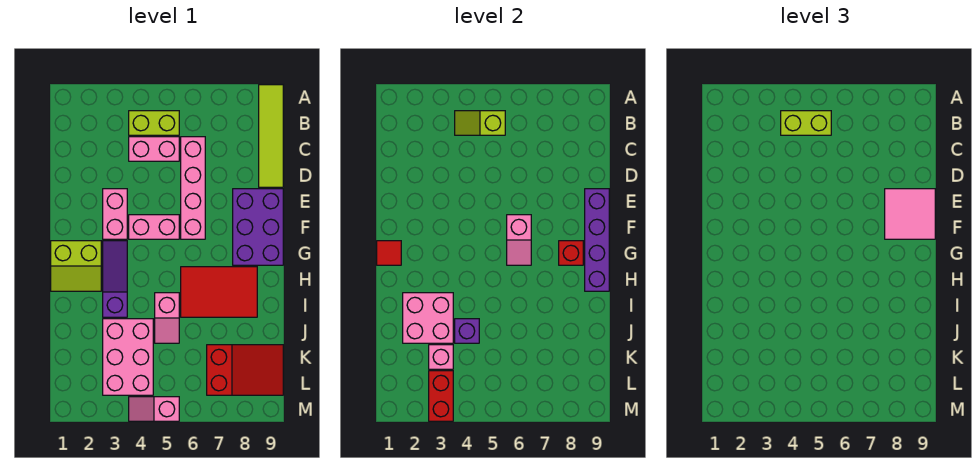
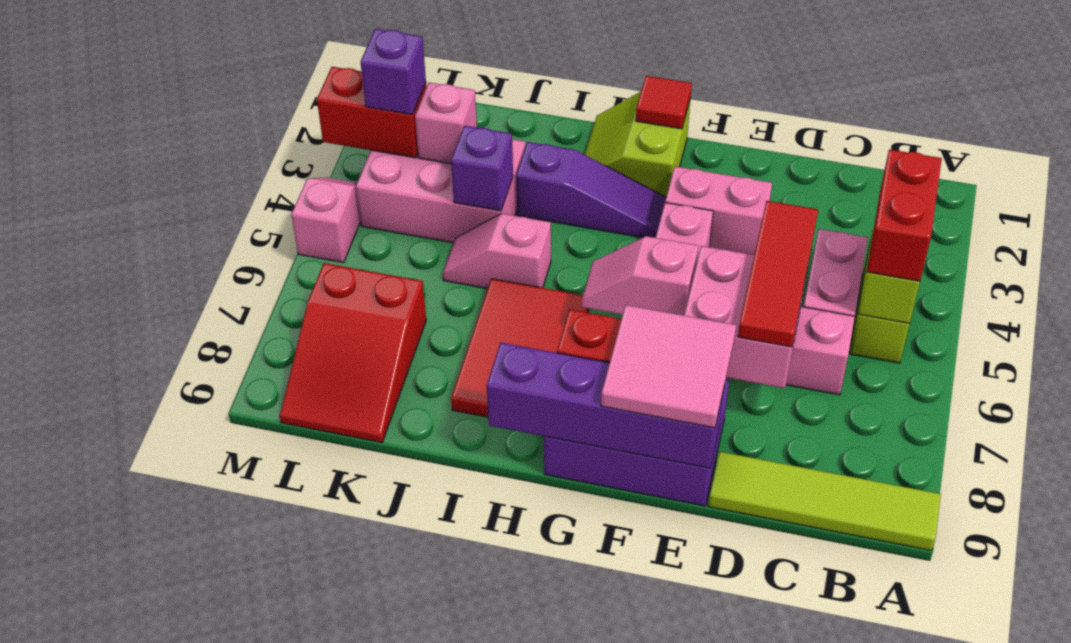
lime brick B4:B5 level 3 -> red brick B4:B5 level 3
none -> red tile D5:D7 level 3
pink brick I2:J3 level 2 -> pink brick D6:E7 level 2
none -> purple brick L3 level 3

